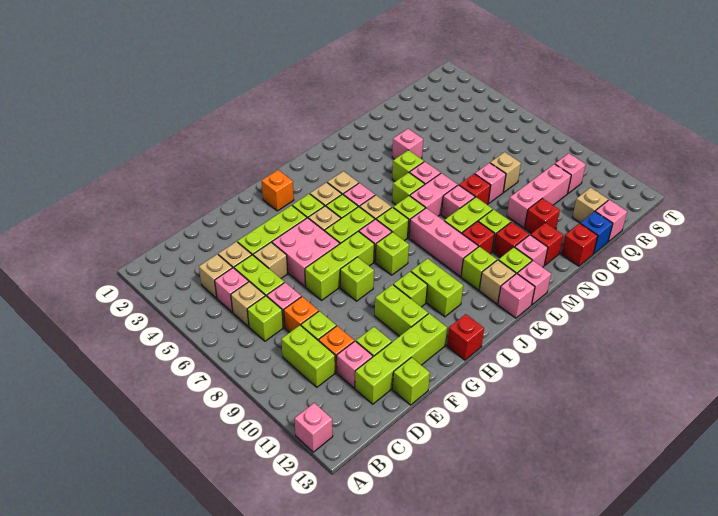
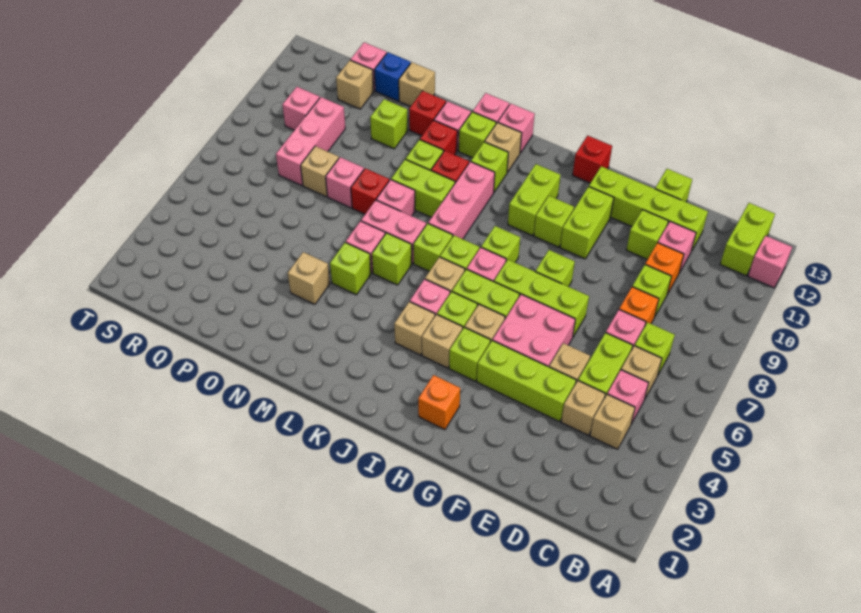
lime brick C9:C10 level 1 -> lime brick B12:B13 level 1
pink brick N4 level 1 -> tan brick N4 level 1
pink brick O10:Q10 level 1 -> pink brick Q8:Q10 level 1
red brick O11 level 1 -> lime brick O11 level 1
red brick O13 level 1 -> tan brick O13 level 1

